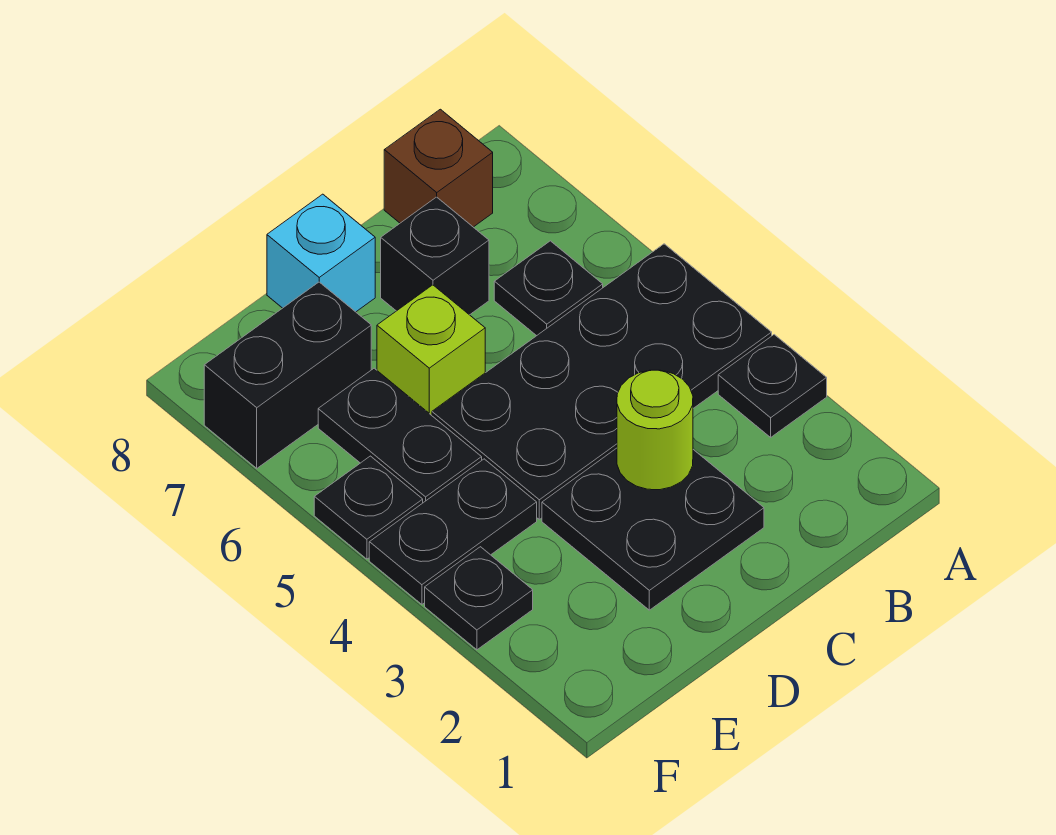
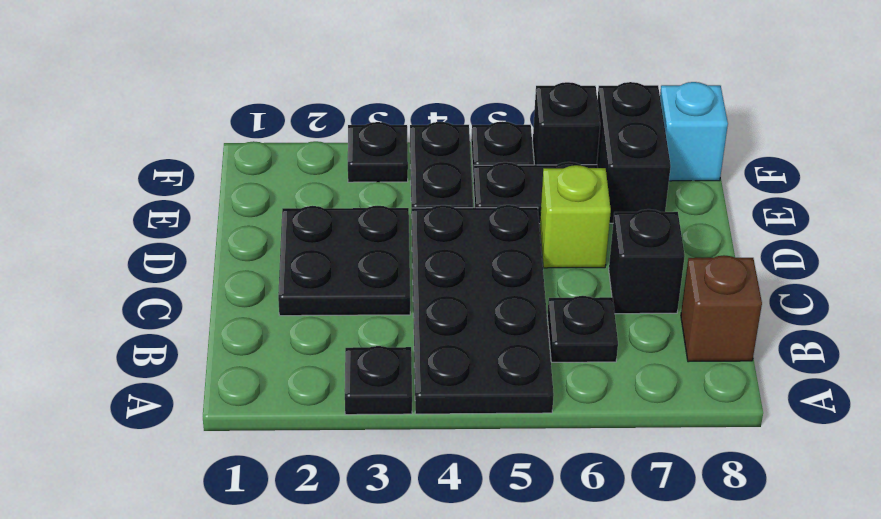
lime round brick C3 level 2 -> none
cyan brick D8 level 1 -> cyan brick F8 level 1
none -> black brick F6 level 1

